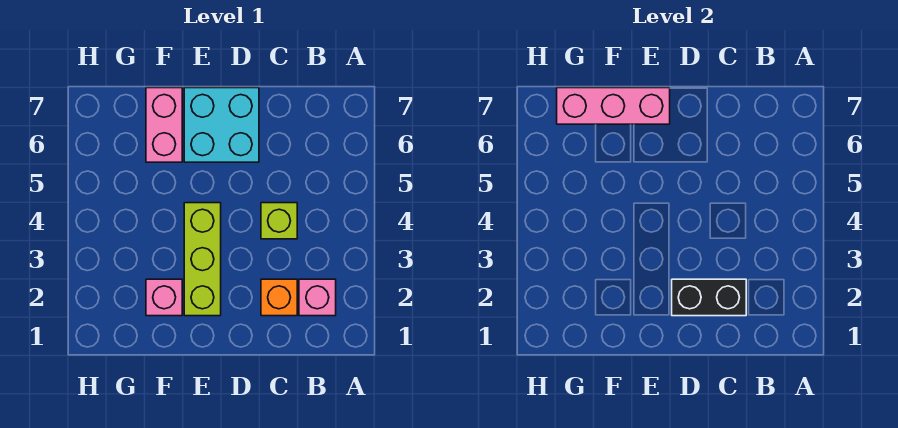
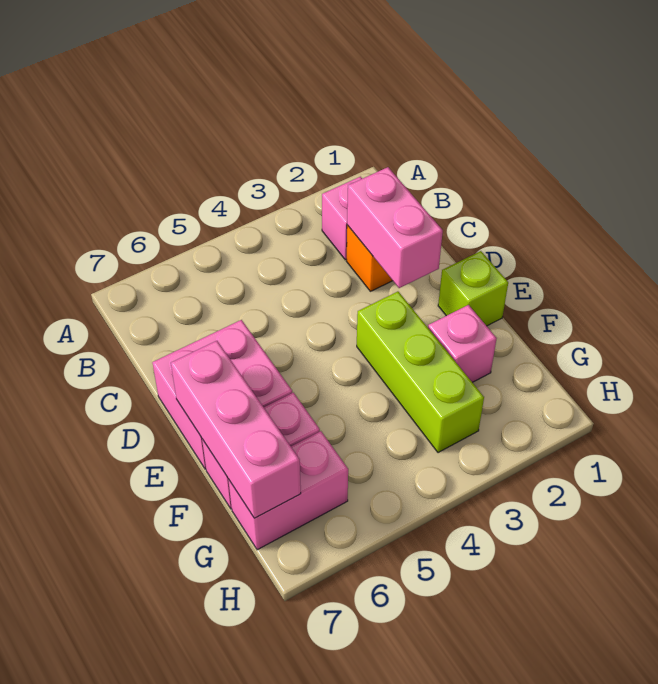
black brick C2:D2 level 2 -> pink brick C2:D2 level 2
lime brick C4 level 1 -> lime brick E1 level 1
cyan brick D6:E7 level 1 -> pink brick D6:E7 level 1
lime brick E2:E4 level 1 -> lime brick E3:G3 level 1
none -> pink brick G6:G7 level 1

